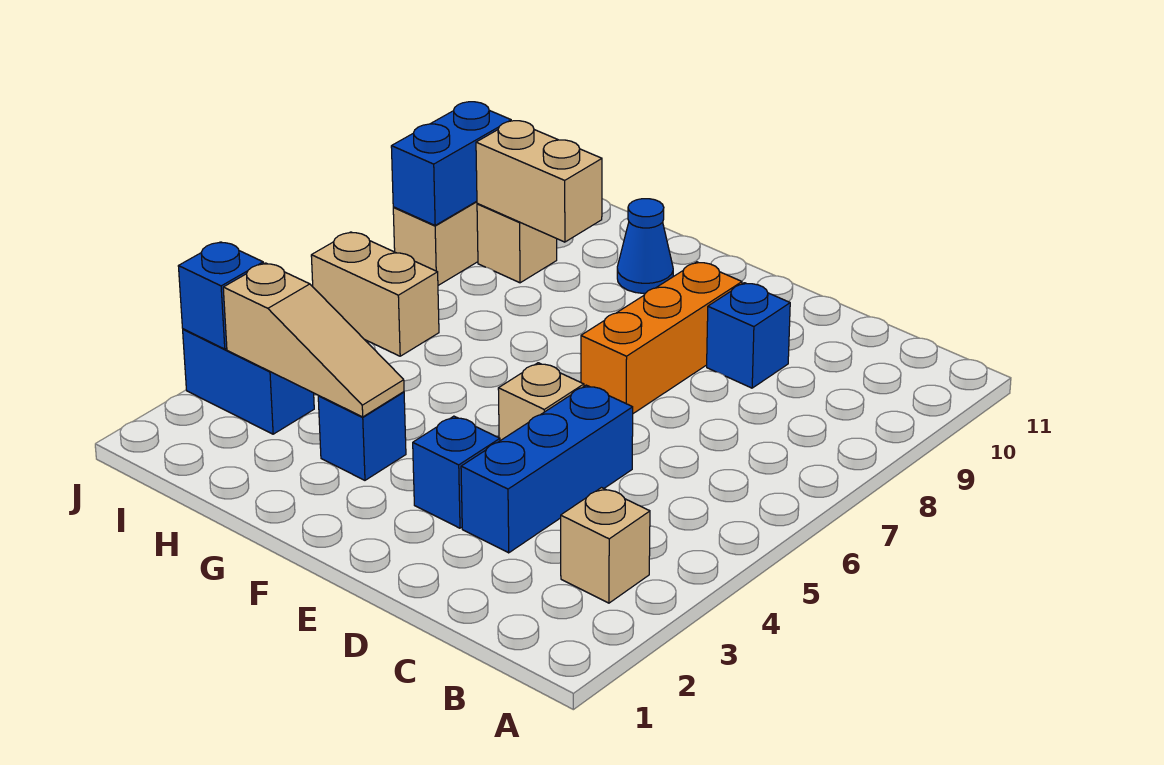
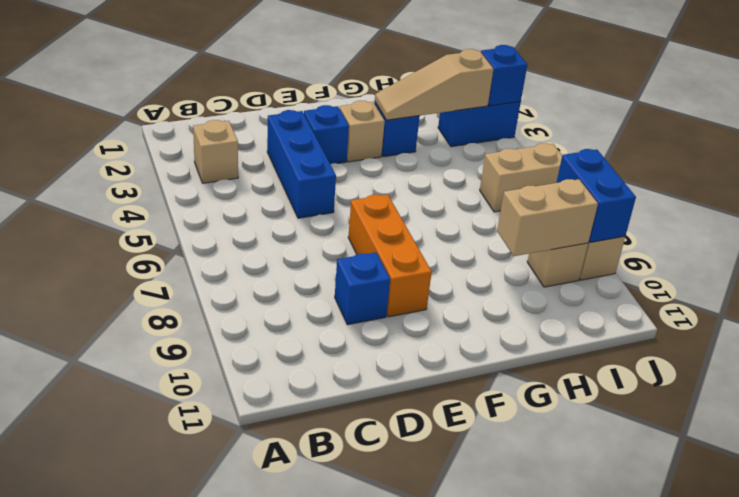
tan brick E5 level 1 -> tan brick F3 level 1
blue cone G10 level 1 -> none

